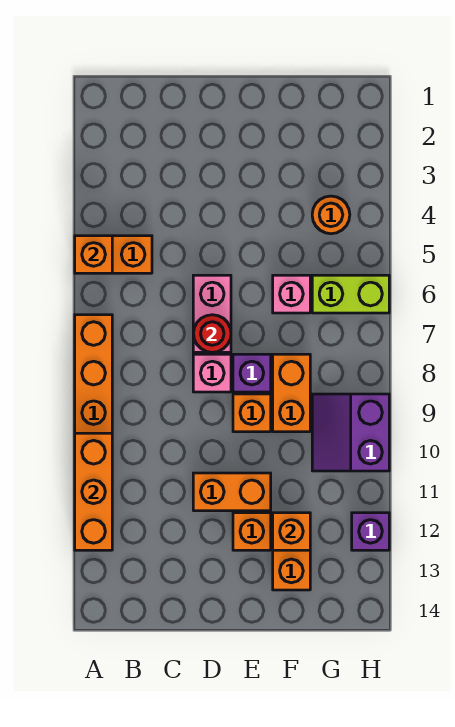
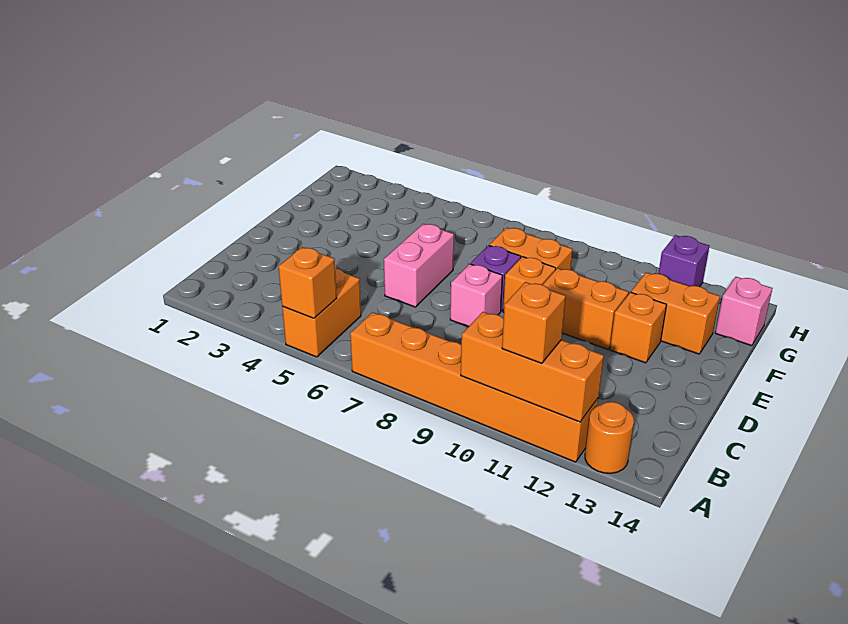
pink brick D6:D7 level 1 -> pink brick D6:E6 level 1
red round brick D7 level 2 -> none
orange brick D11:E11 level 1 -> orange brick E10:E11 level 1
pink brick F6 level 1 -> pink brick G14 level 1
orange brick F12 level 2 -> orange brick A11 level 3
orange round brick G4 level 1 -> orange round brick A13 level 1
lime brick G6:H6 level 1 -> none
purple slope G9:H10 level 1 top H -> none

